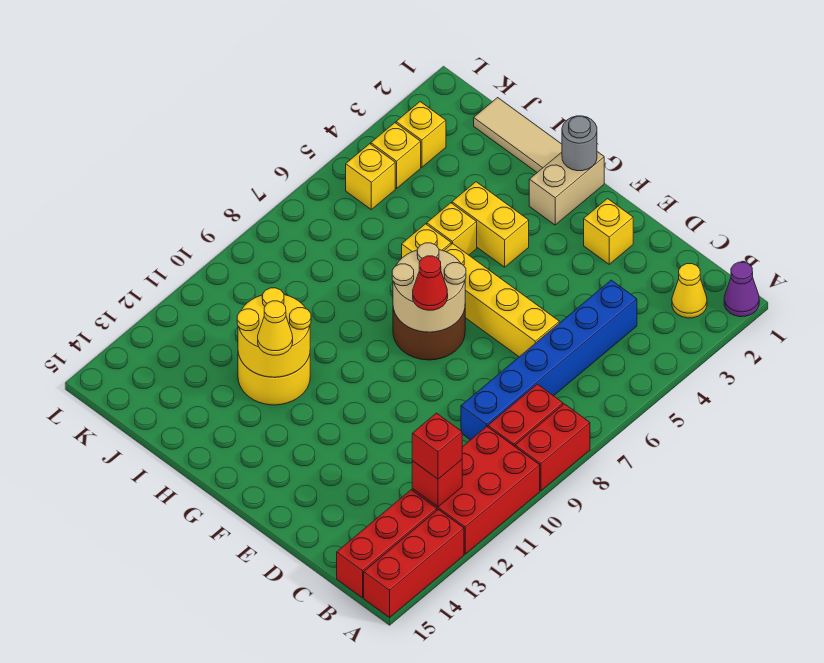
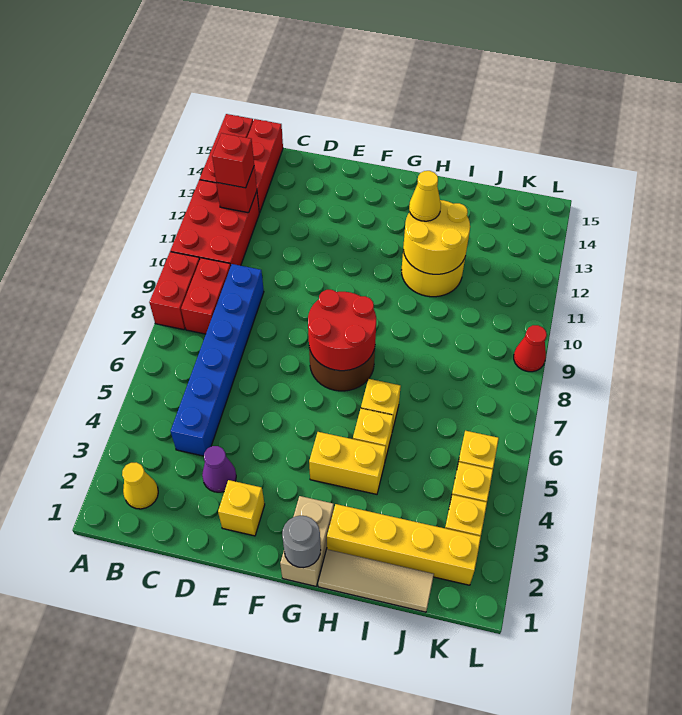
purple cone A1 level 1 -> purple cone D3 level 1
yellow brick D6:G6 level 1 -> yellow brick H2:K2 level 1
tan round brick F7:G8 level 2 -> red round brick F7:G8 level 2
red cone F8 level 3 -> red cone L9 level 1

